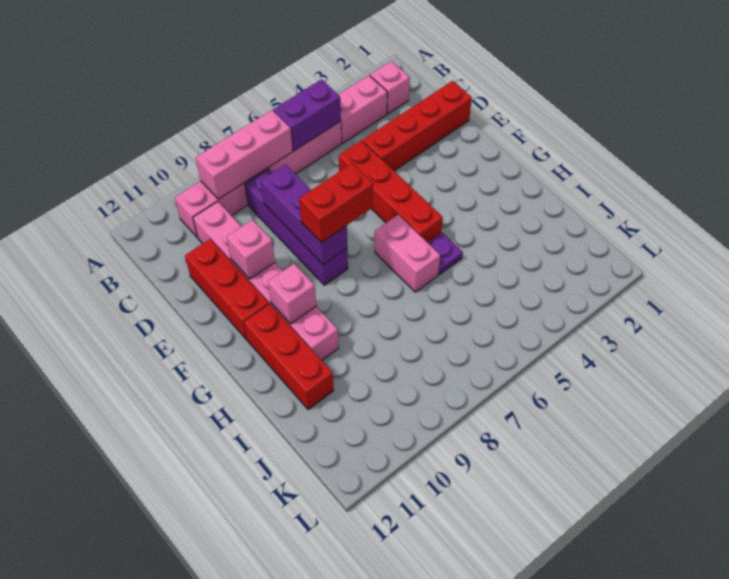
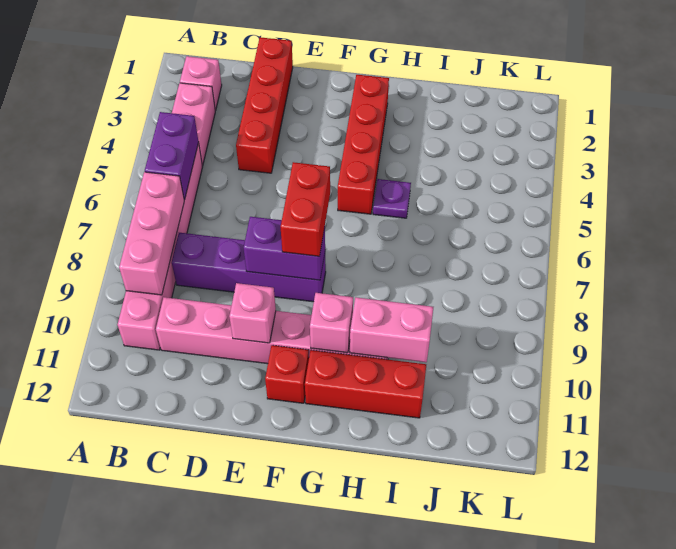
red brick D5:G5 level 1 -> red brick G2:G5 level 1
purple brick D8:F8 level 2 -> purple brick E8:F8 level 2
red brick D11:F11 level 1 -> red brick F11 level 1
pink brick G6:H6 level 1 -> pink brick H10:I10 level 2

